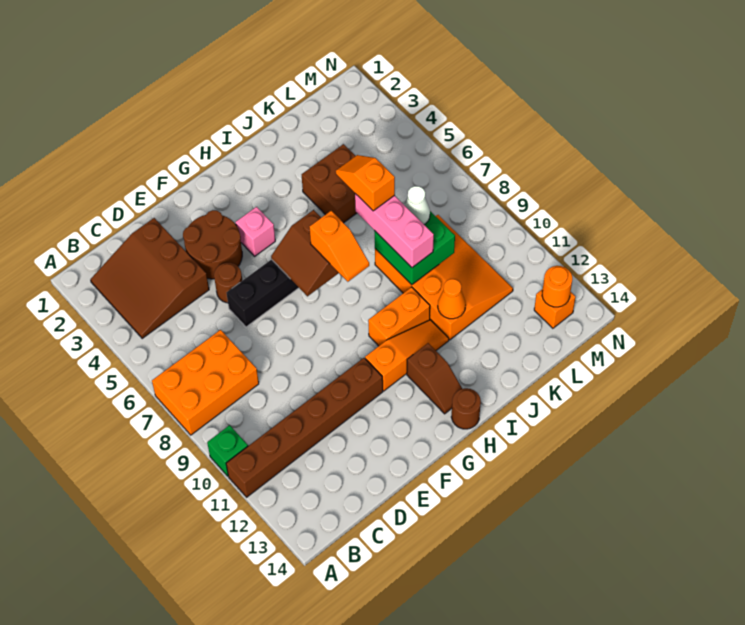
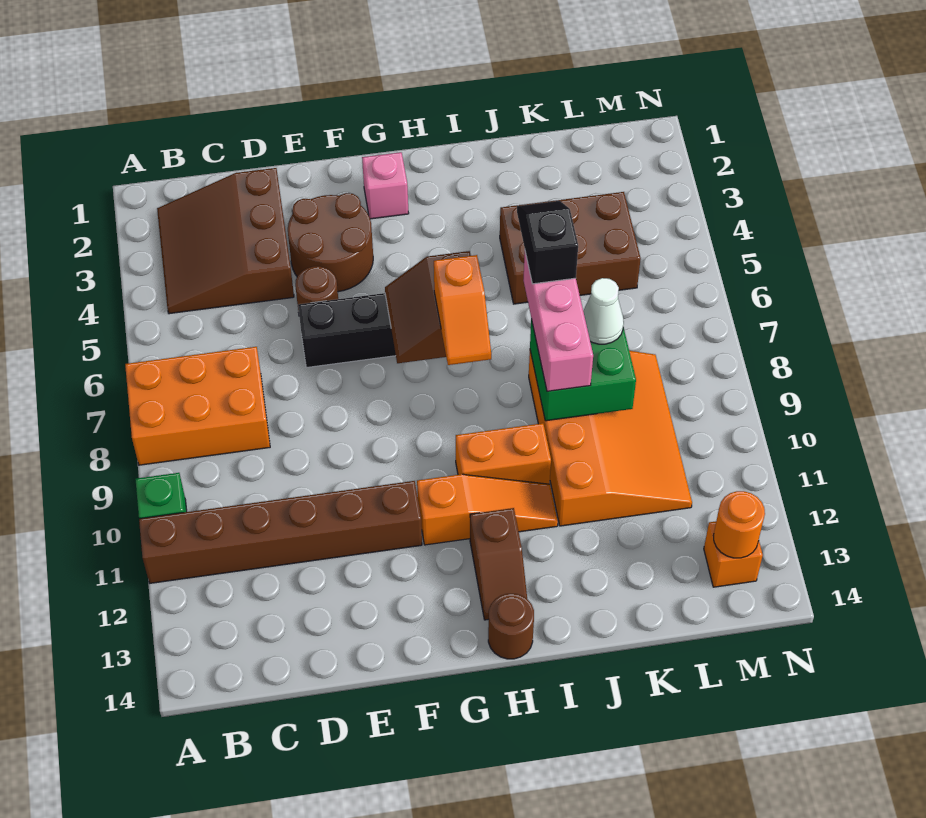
pink brick G4 level 1 -> pink brick G2 level 1
brown brick J4:K5 level 1 -> brown brick J4:L5 level 1
orange slope J6:J7 level 4 top 7 -> black slope J6:J7 level 4 top 7
orange cone J11 level 2 -> none

